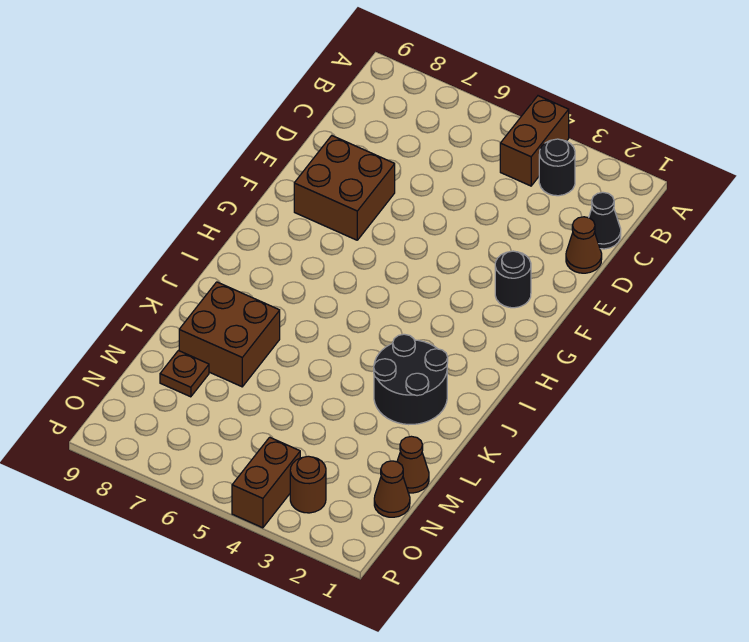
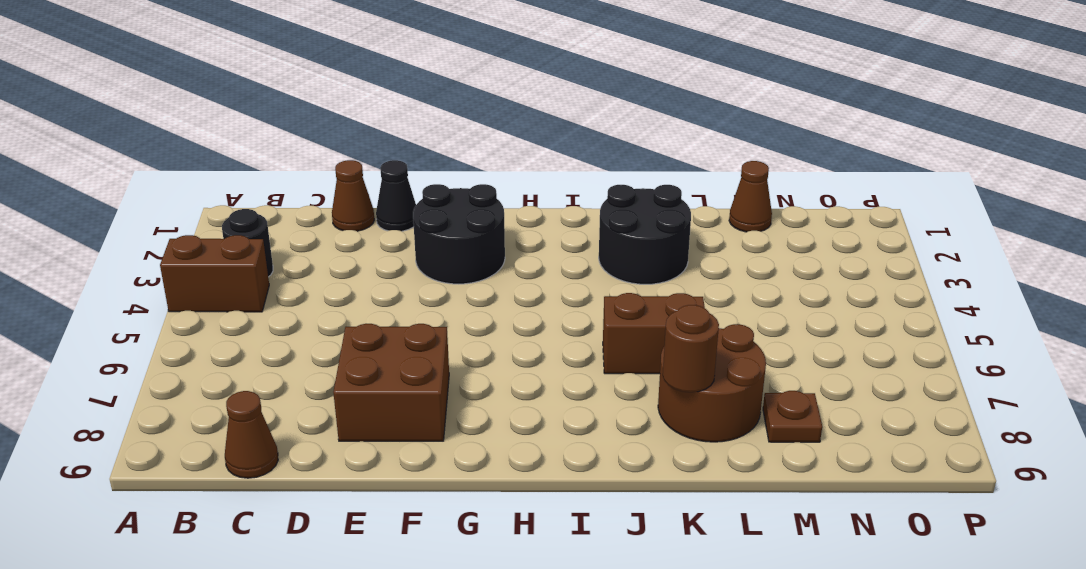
black cone C1 level 1 -> black cone E1 level 1
black round brick F2 level 1 -> black round brick F2:G3 level 1
brown brick K7:L8 level 1 -> brown round brick K7:L8 level 1
brown cone N1 level 1 -> brown cone C9 level 1
brown round brick O3 level 1 -> brown round brick K8 level 2
brown brick O4:P4 level 1 -> brown brick J6:K6 level 1

